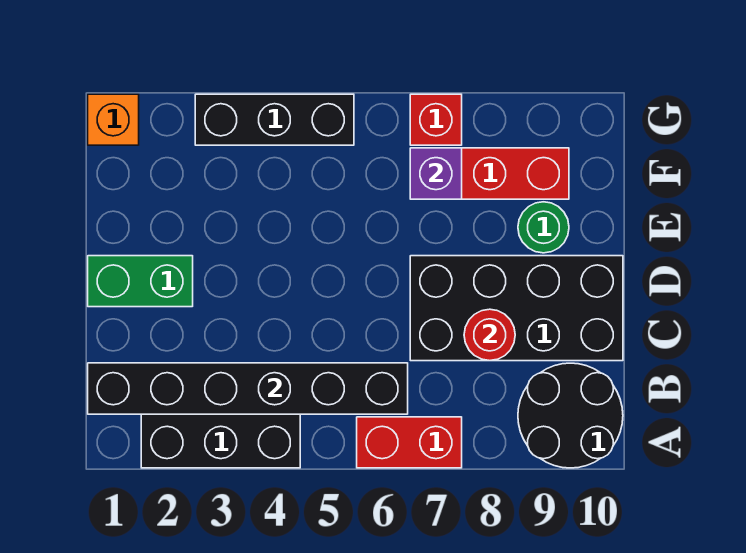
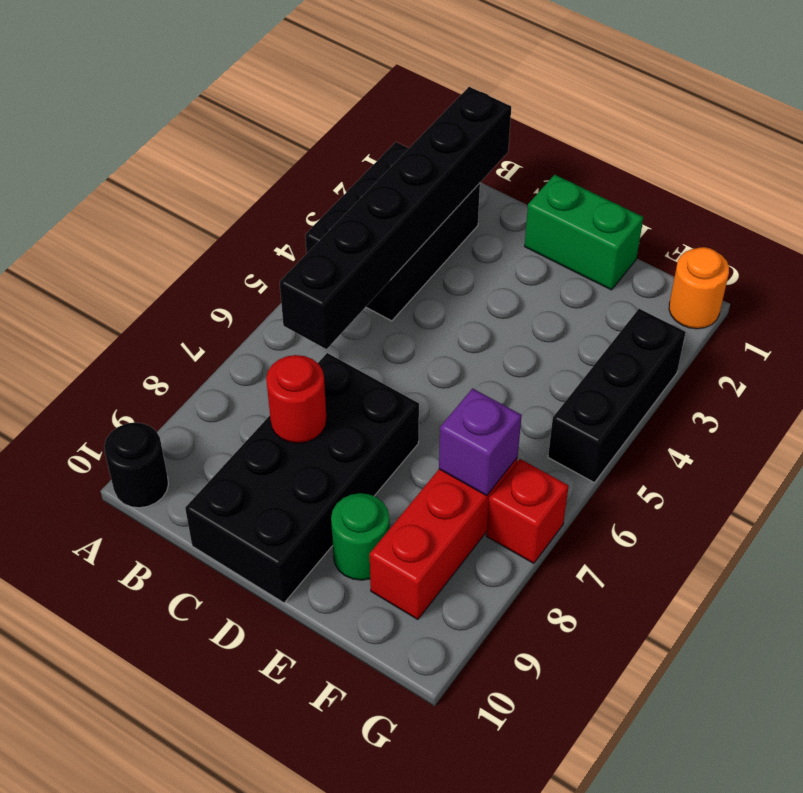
red brick A6:A7 level 1 -> none
black round brick A9:B10 level 1 -> black round brick A10 level 1
green brick D1:D2 level 1 -> green brick D1:E1 level 1
orange brick G1 level 1 -> orange round brick G1 level 1

